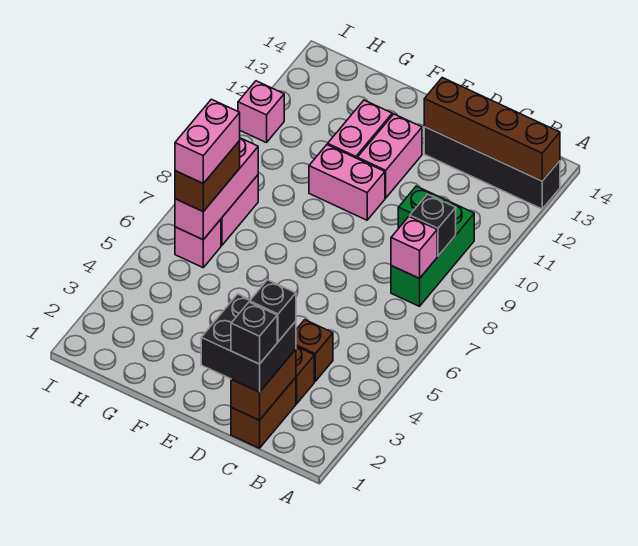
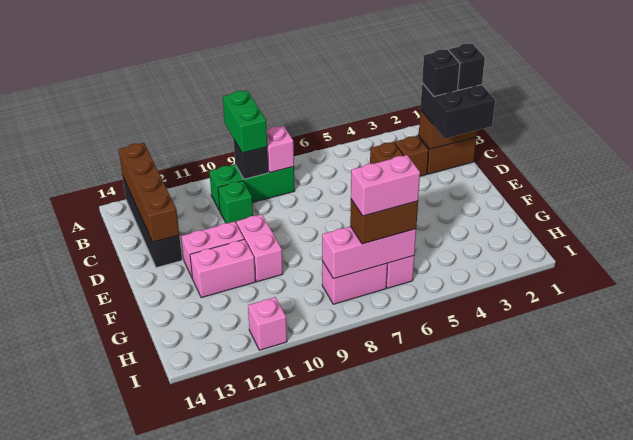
none -> green brick A9:B9 level 3

